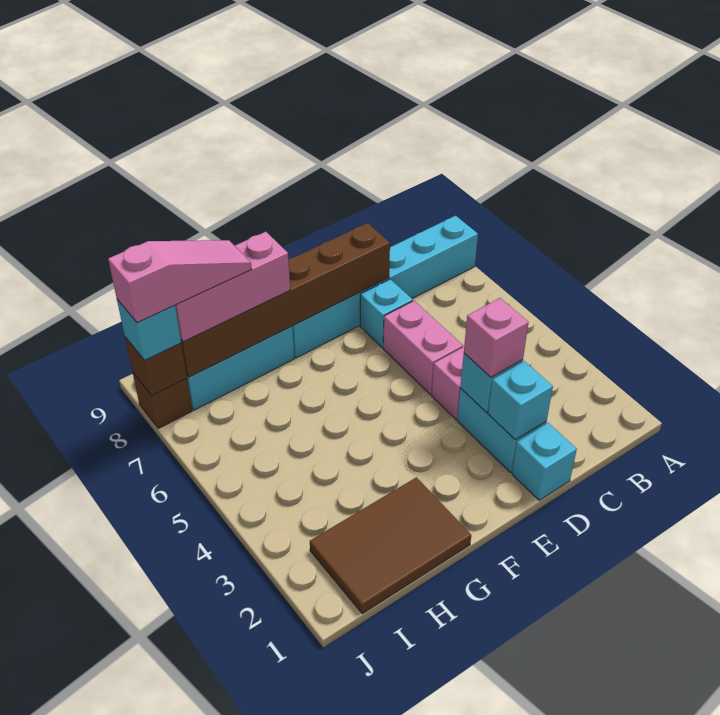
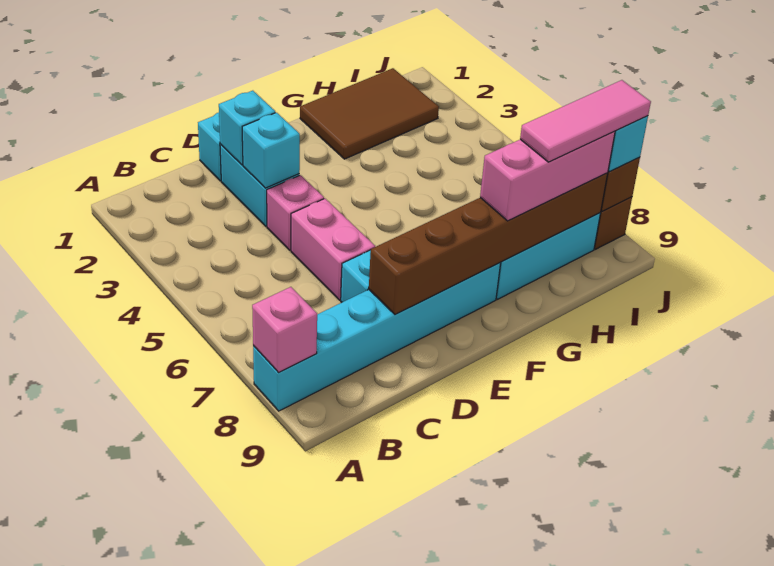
pink brick D3 level 3 -> pink brick A8 level 2
pink slope H8:J8 level 4 top J -> pink tile H8:J8 level 4

